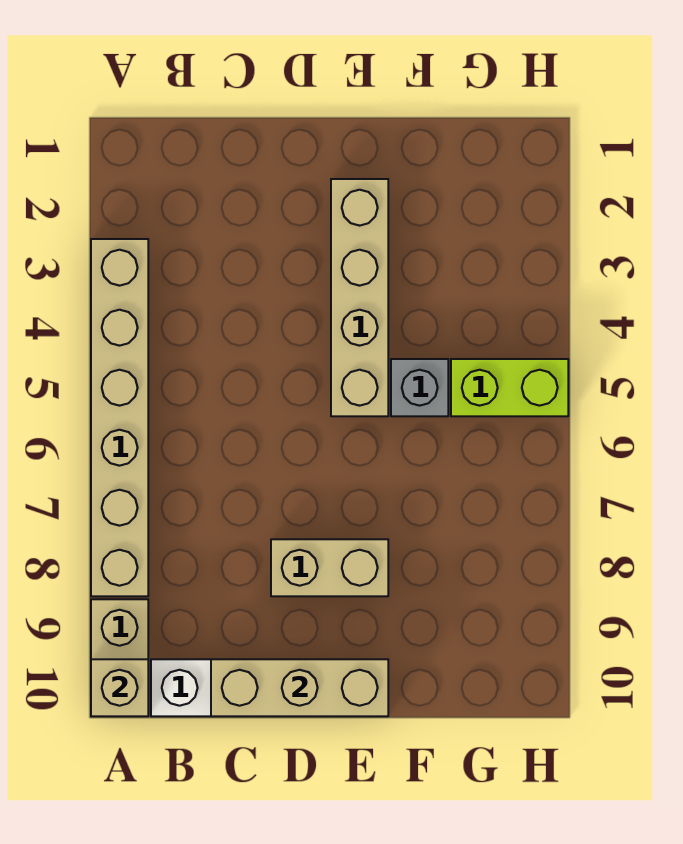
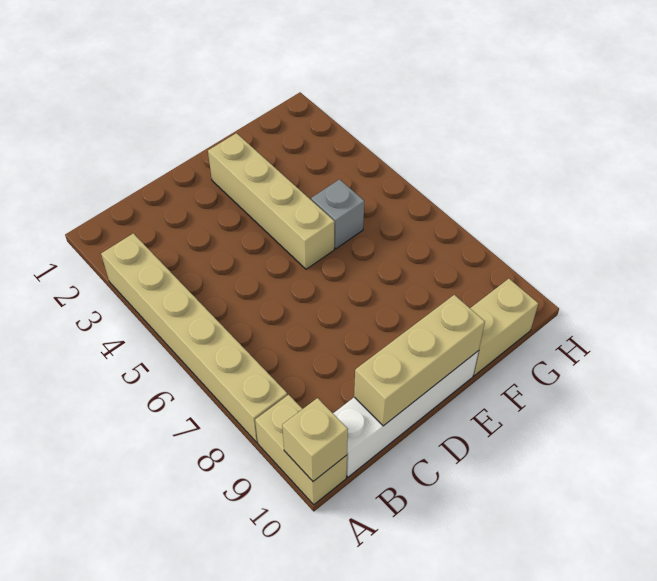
tan brick D8:E8 level 1 -> tan brick F10:G10 level 1
lime brick G5:H5 level 1 -> none

